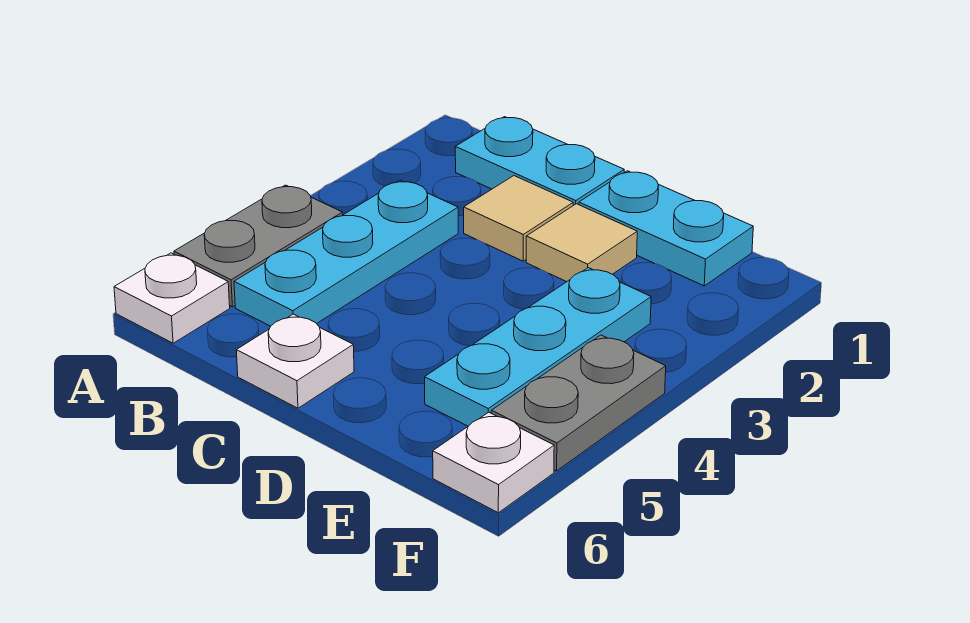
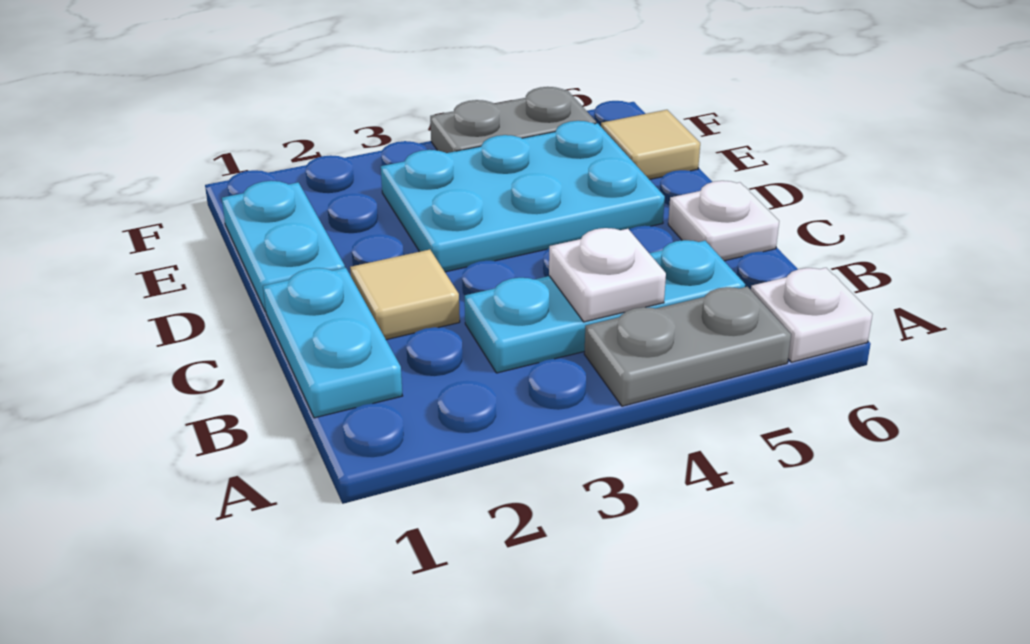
tan tile D2 level 1 -> tan tile E6 level 1
cyan plate E3:E5 level 1 -> cyan plate D3:E5 level 1
white plate F6 level 1 -> white plate B4 level 2

